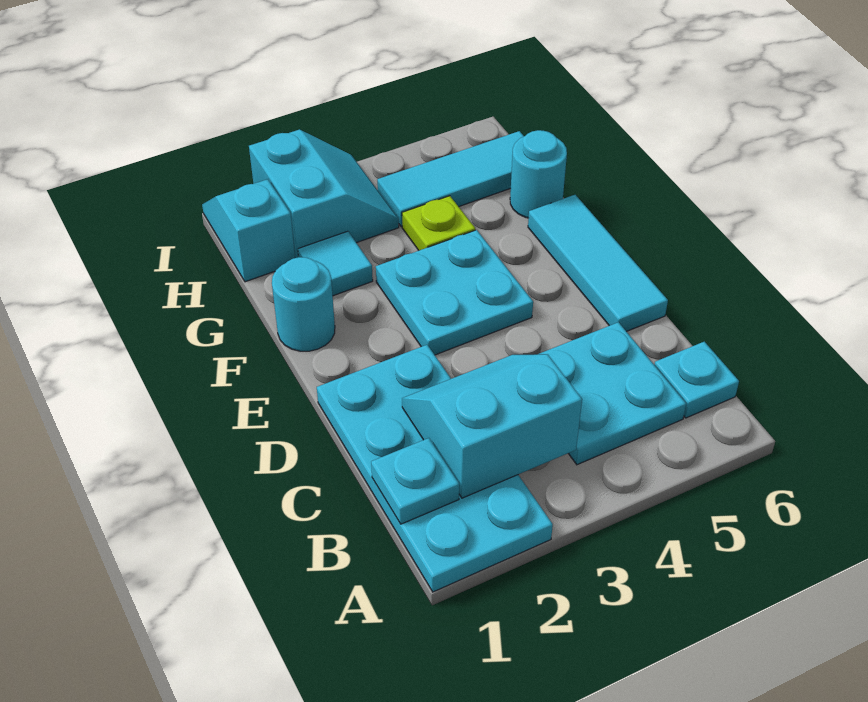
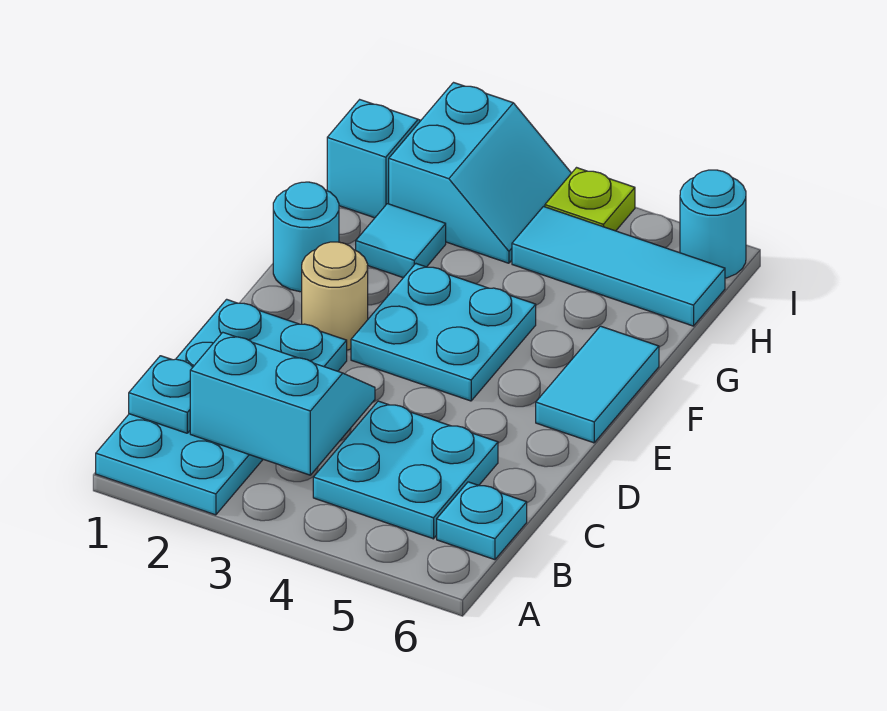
cyan tile D6:F6 level 1 -> cyan tile E6:F6 level 1
none -> tan round brick E2 level 1
lime plate G4 level 1 -> lime plate I4 level 1
cyan round brick G6 level 1 -> cyan round brick I6 level 1

